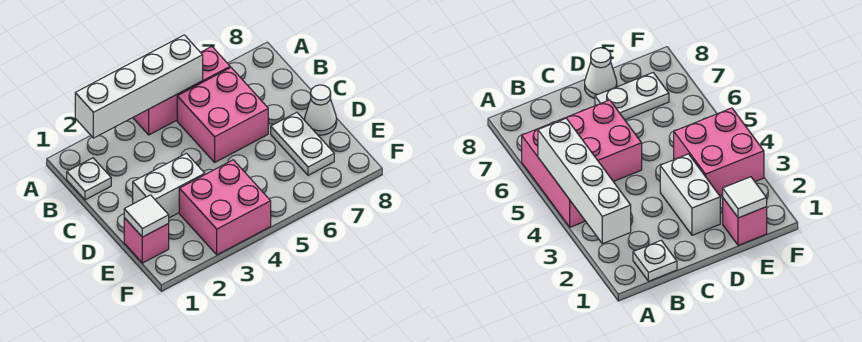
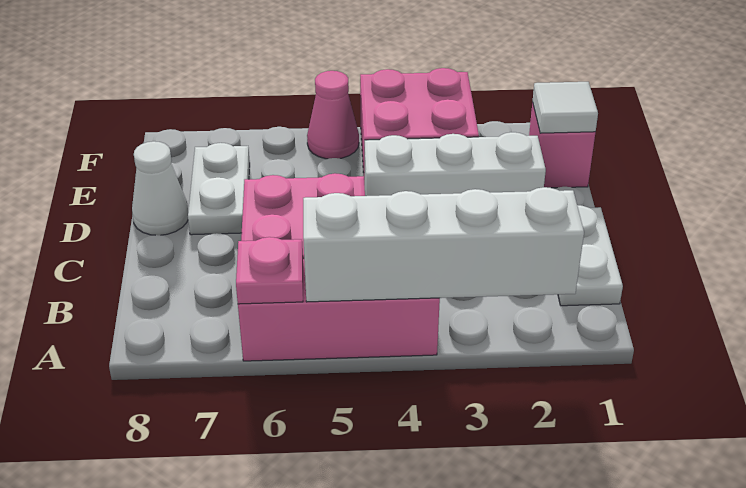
none -> pink plate A6 level 2
white plate B1 level 1 -> white plate B1:C1 level 1
white brick D2:D3 level 1 -> white brick D2:D4 level 1
none -> pink cone F5 level 1

